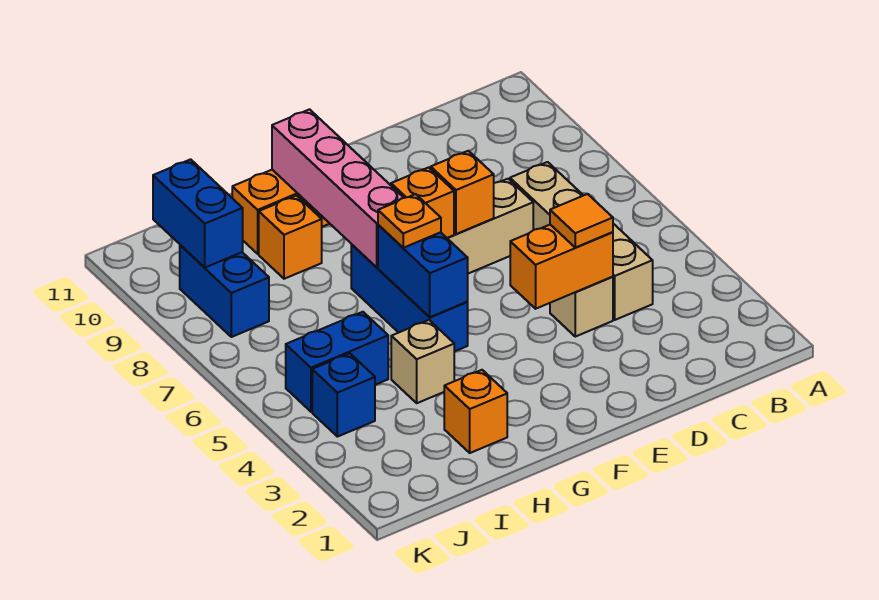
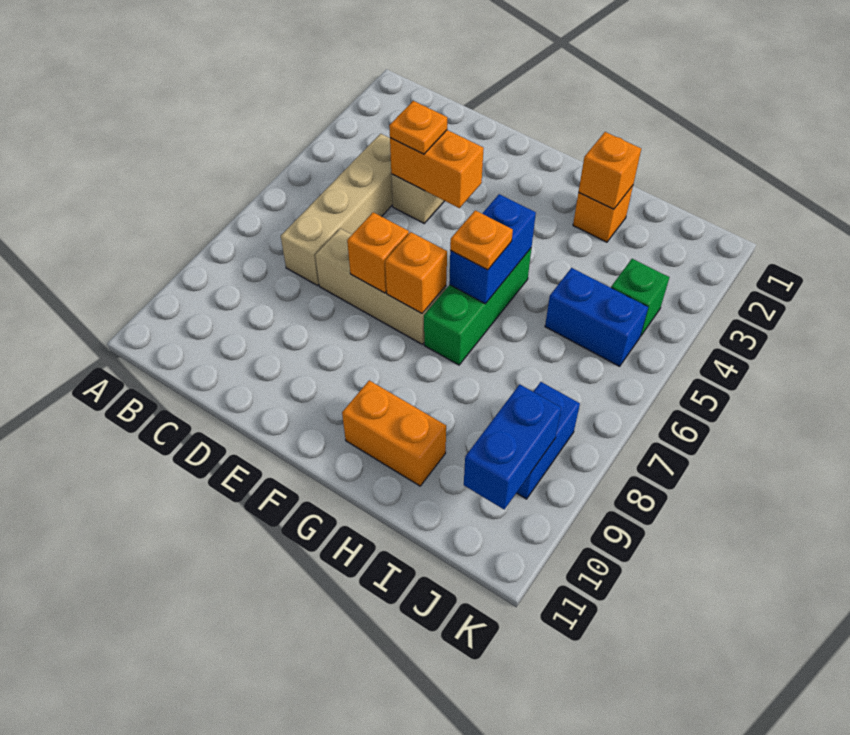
orange tile D4 level 3 -> orange plate D4 level 3
blue brick G5:G7 level 1 -> green brick G5:G7 level 1
pink brick G7:G10 level 2 -> none
tan brick H4 level 1 -> none
orange brick H9 level 1 -> orange brick H2 level 2
blue brick J4 level 1 -> green brick J4 level 1

